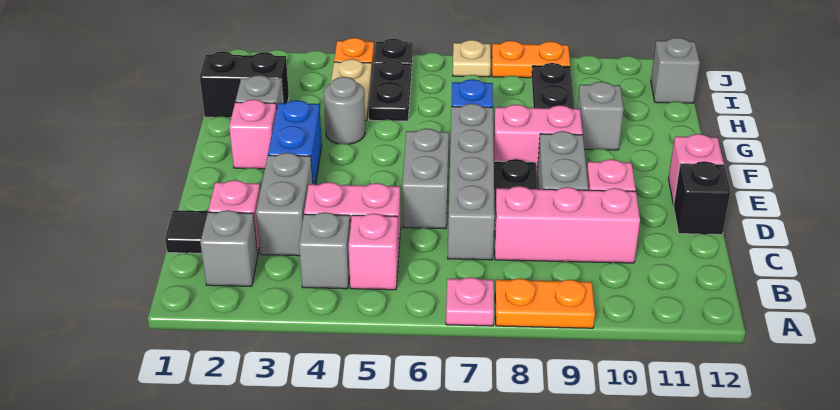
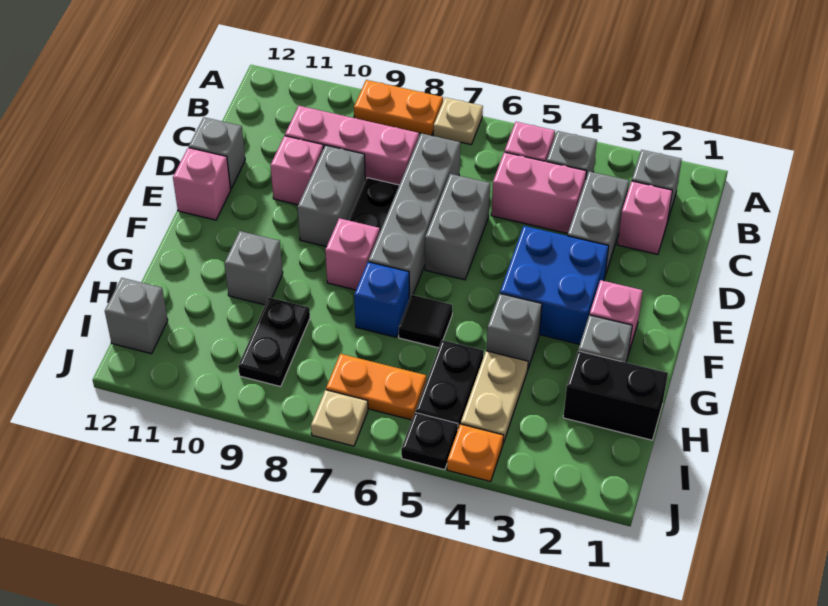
pink plate A7 level 1 -> tan plate A7 level 1
black tile C1 level 1 -> black tile G6 level 1
black brick D12 level 1 -> grey brick D12 level 1
blue brick E3:F3 level 1 -> blue brick E3:F4 level 1
pink brick F8:F9 level 1 -> pink brick F8 level 1
grey round brick G4 level 1 -> grey brick G4 level 1
orange plate J8:J9 level 1 -> orange plate I6:I7 level 1

